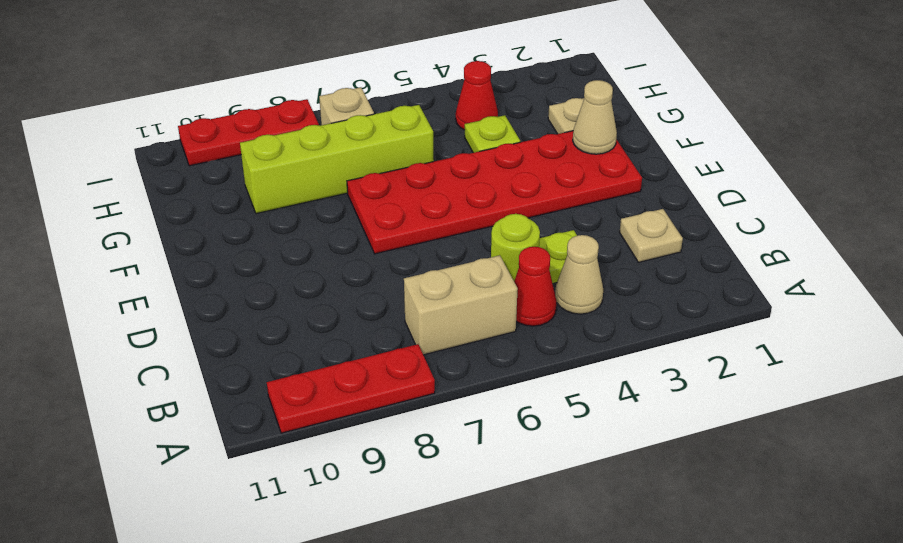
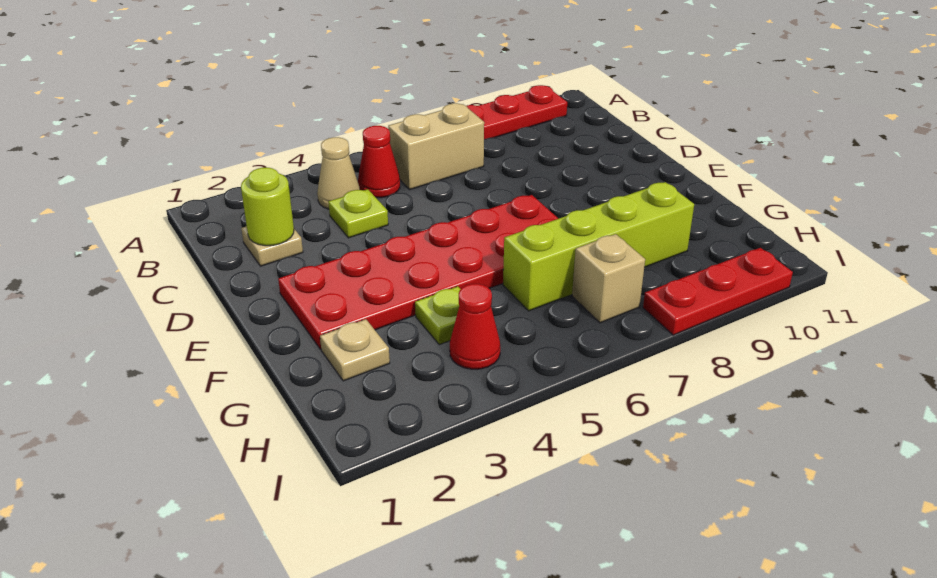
lime round brick C5 level 1 -> lime round brick C2 level 2
tan cone F2 level 2 -> none

